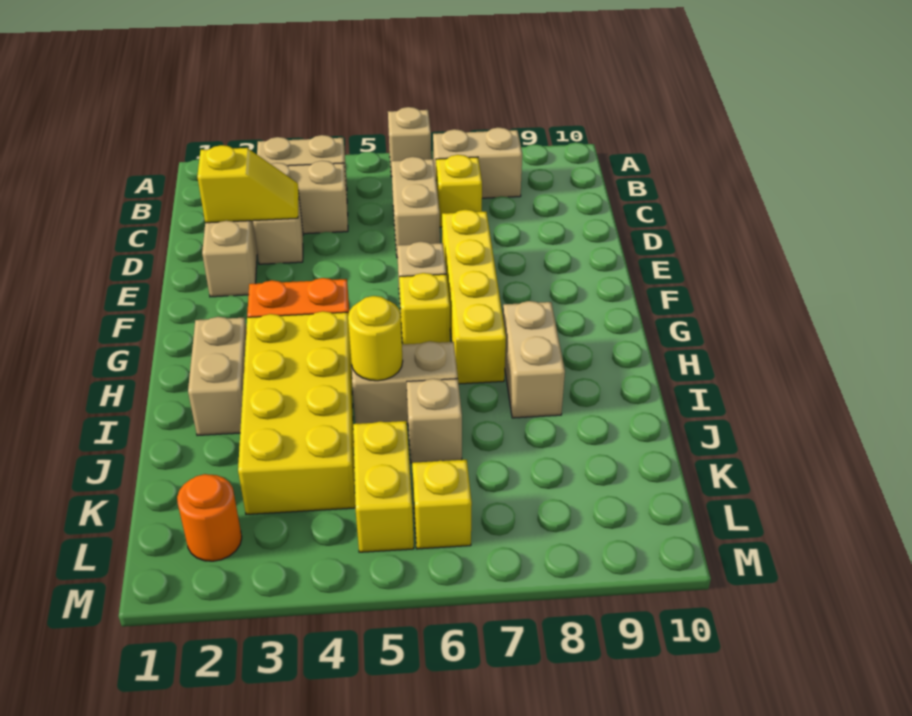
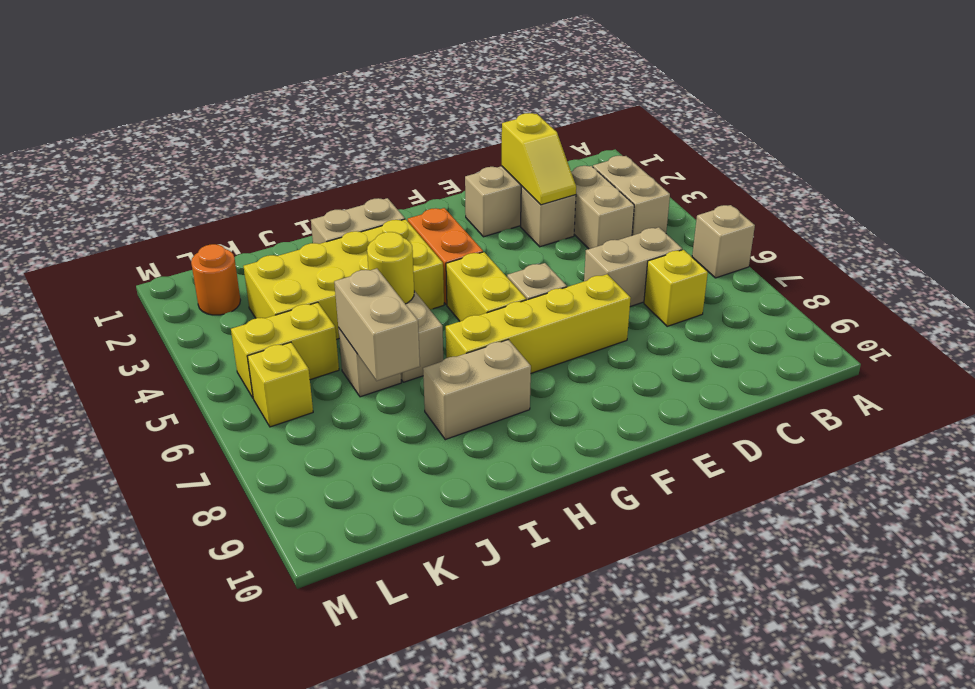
tan brick B7:B8 level 1 -> tan brick J6:J7 level 2
yellow brick G6 level 1 -> yellow brick G5:G6 level 1

